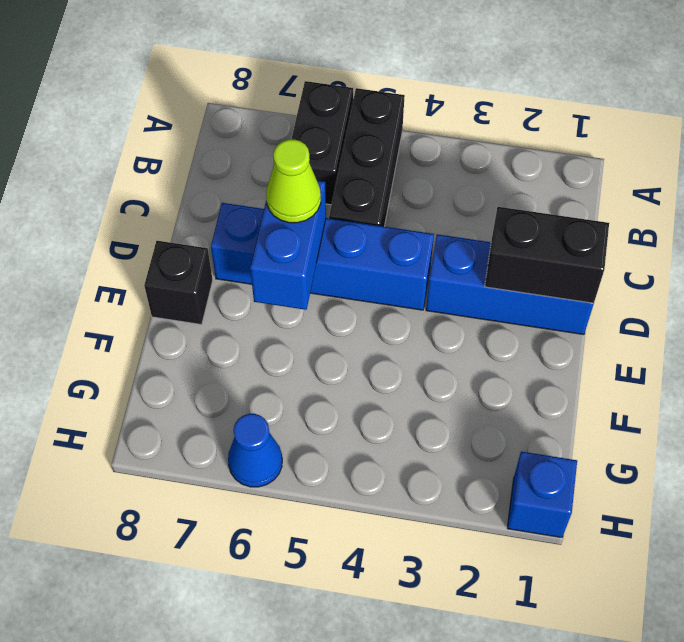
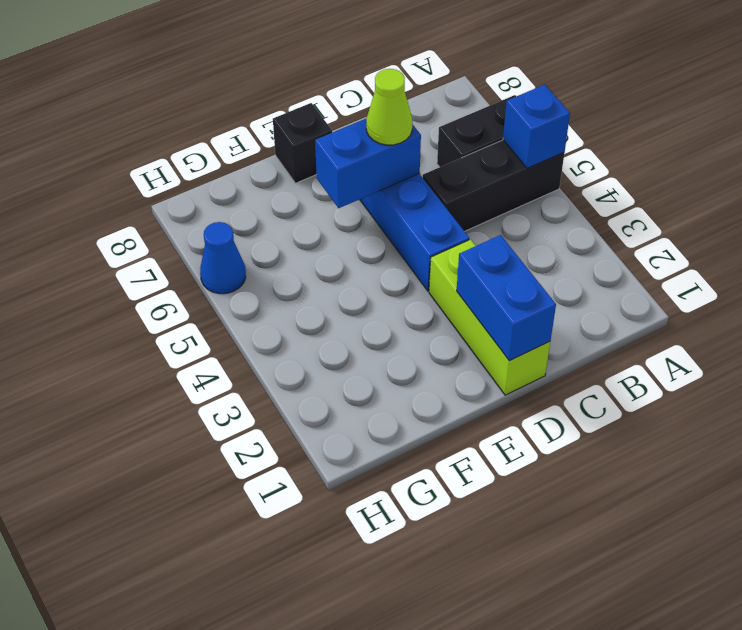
blue brick D1:D3 level 1 -> lime brick D1:D3 level 1
black brick D1:D2 level 2 -> blue brick D1:D2 level 2
blue brick H1 level 1 -> blue brick A5 level 2

